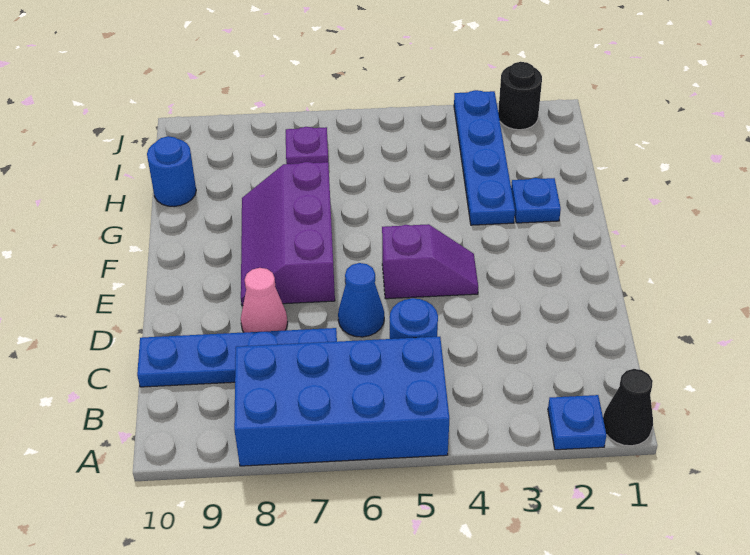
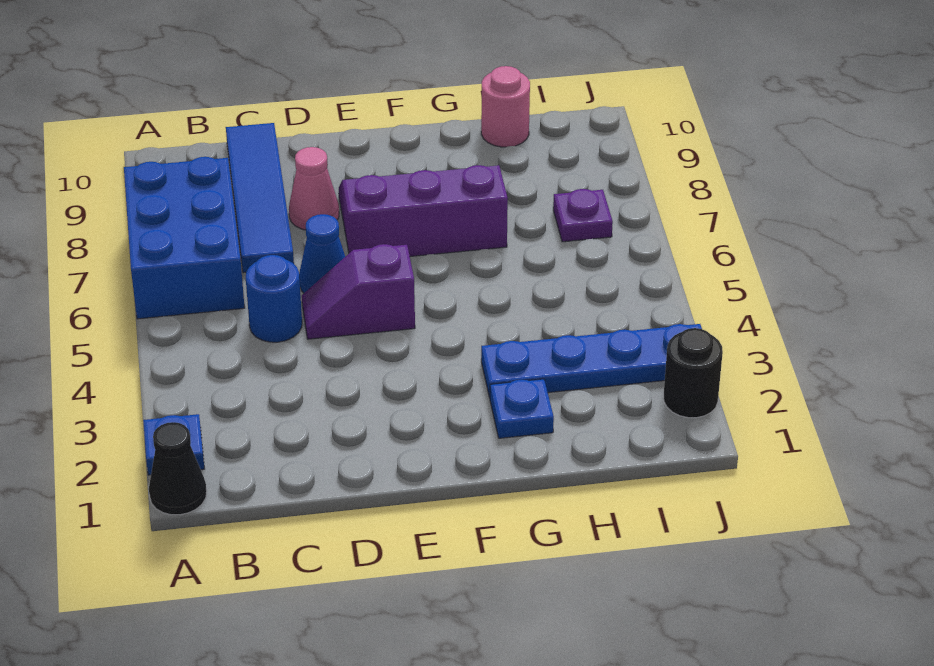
blue brick A5:B8 level 1 -> blue brick A6:B8 level 1
blue plate C7:C10 level 1 -> blue tile C7:C10 level 1
purple slope E4:E5 level 1 top 5 -> purple slope D5:E5 level 1 top E
blue round brick H10 level 1 -> pink round brick H10 level 1

